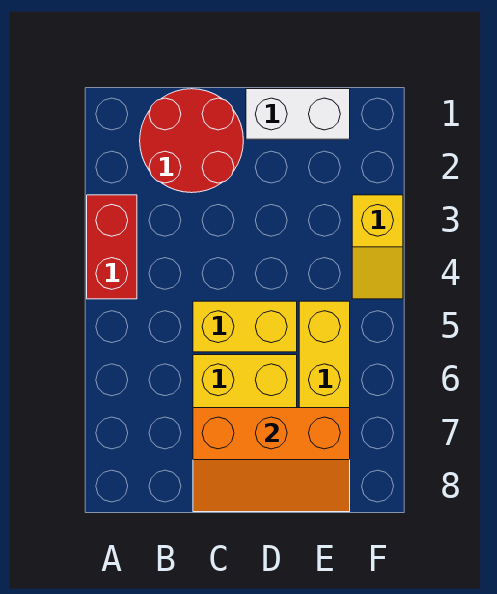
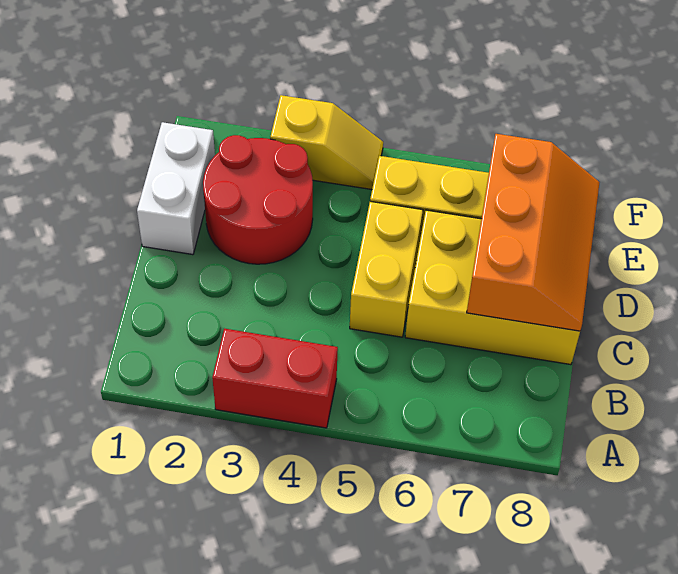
red round brick B1:C2 level 1 -> red round brick D2:E3 level 1

